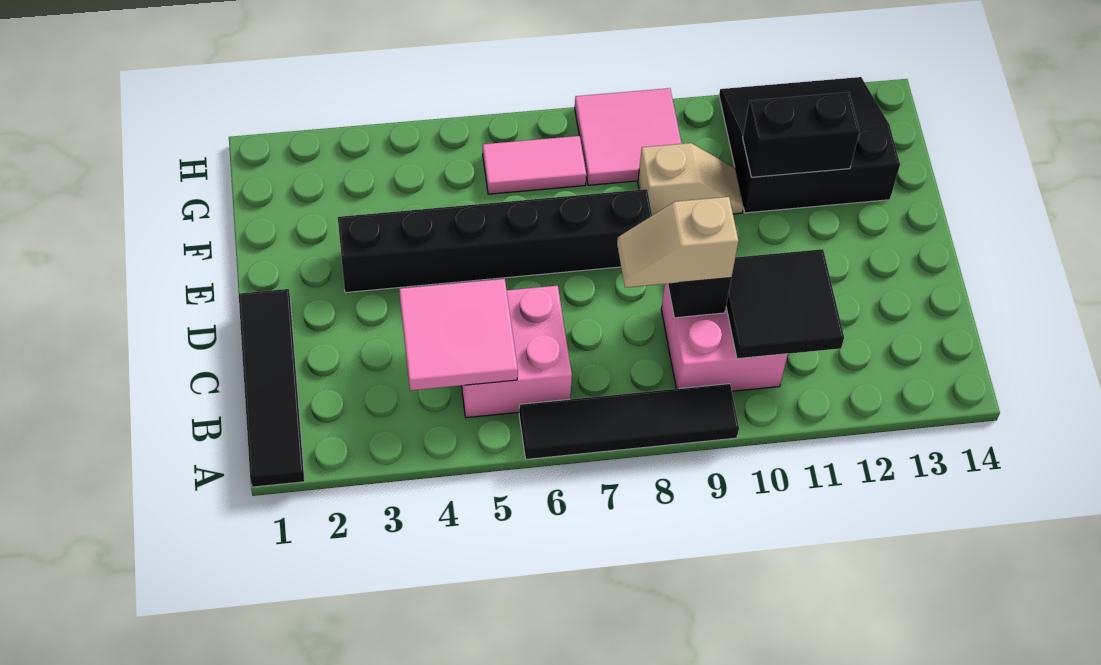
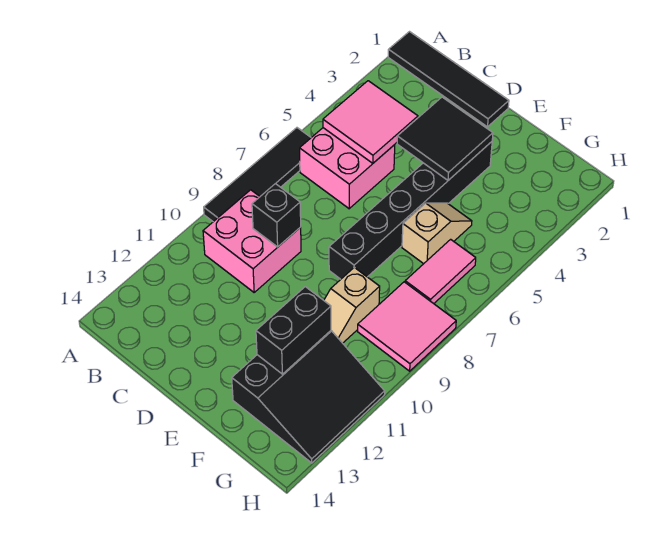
black tile B10:C11 level 2 -> black tile D3:E4 level 2
tan slope C8:C9 level 3 top 9 -> tan slope F5:F6 level 1 top 6

